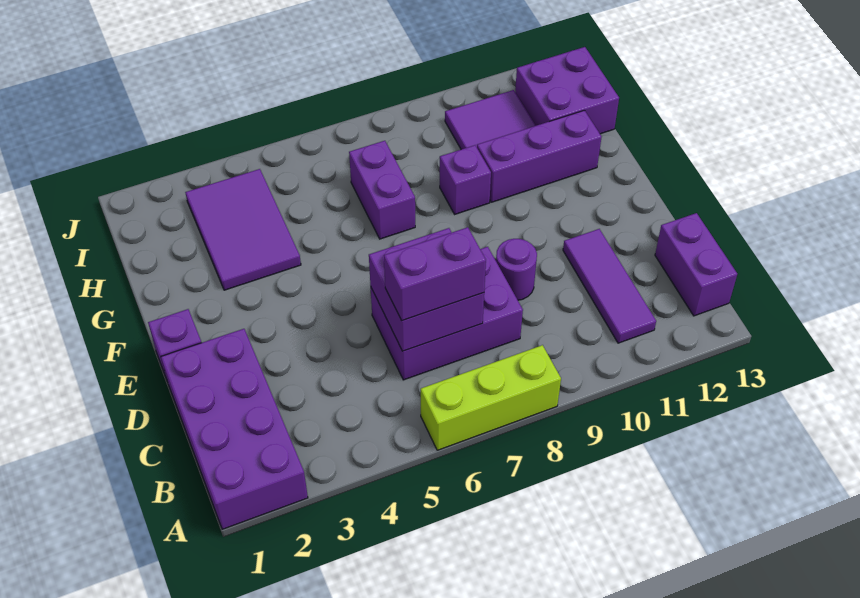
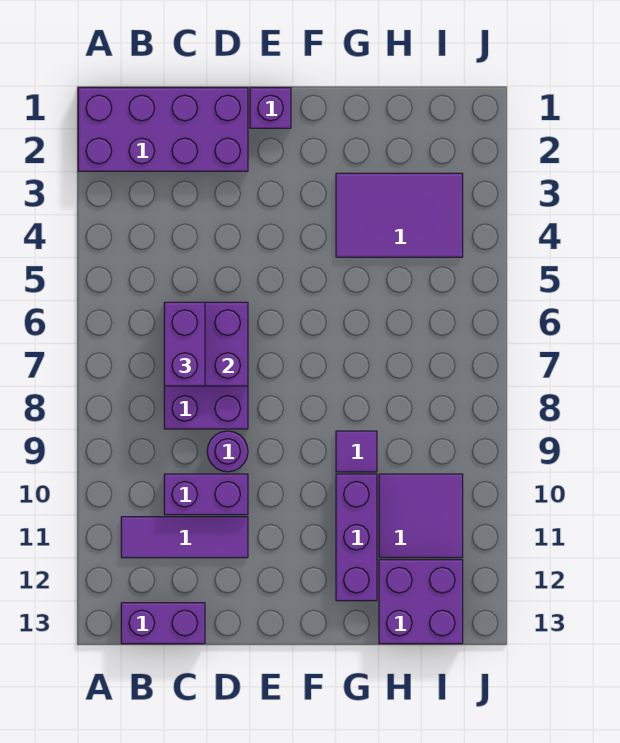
lime brick A6:A8 level 1 -> none
purple brick G7:H7 level 1 -> purple brick C10:D10 level 1
purple brick G9 level 1 -> purple tile G9 level 1

